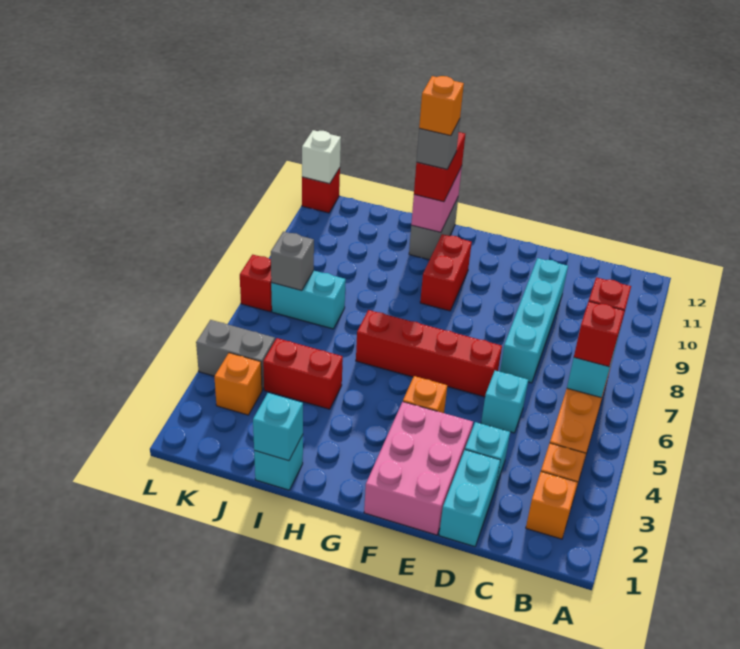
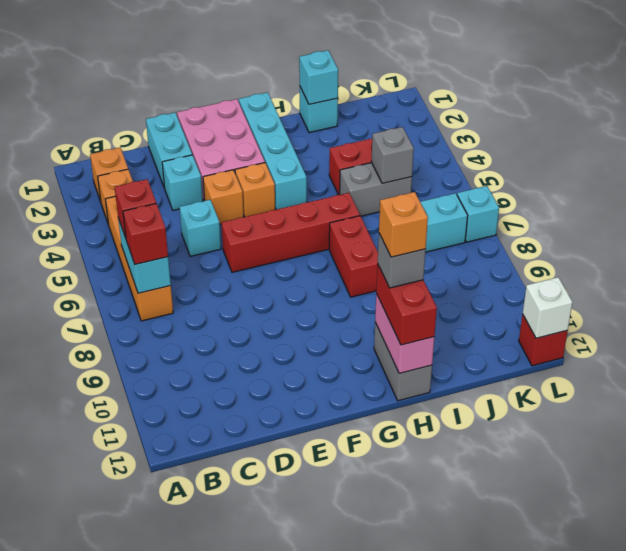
cyan brick D7:D10 level 1 -> cyan brick G1:G4 level 1
red brick G9:G10 level 1 -> red brick H7:H8 level 1
orange brick K3 level 1 -> orange brick E4 level 1
grey brick K4:L4 level 1 -> grey brick I5:J5 level 1
grey brick K7 level 2 -> grey brick J5 level 2
red brick L7 level 1 -> cyan brick L7 level 1

